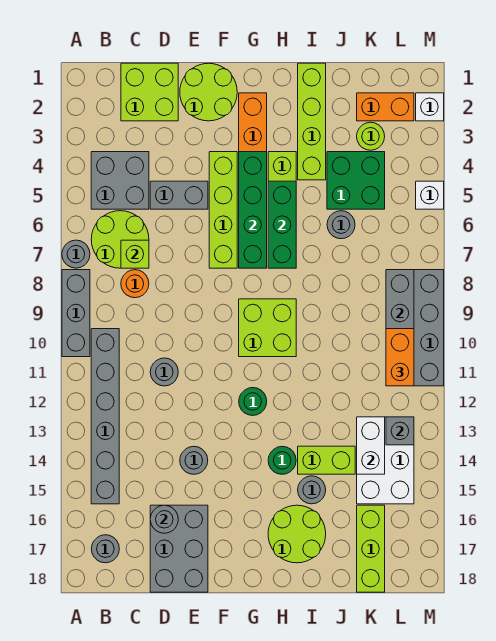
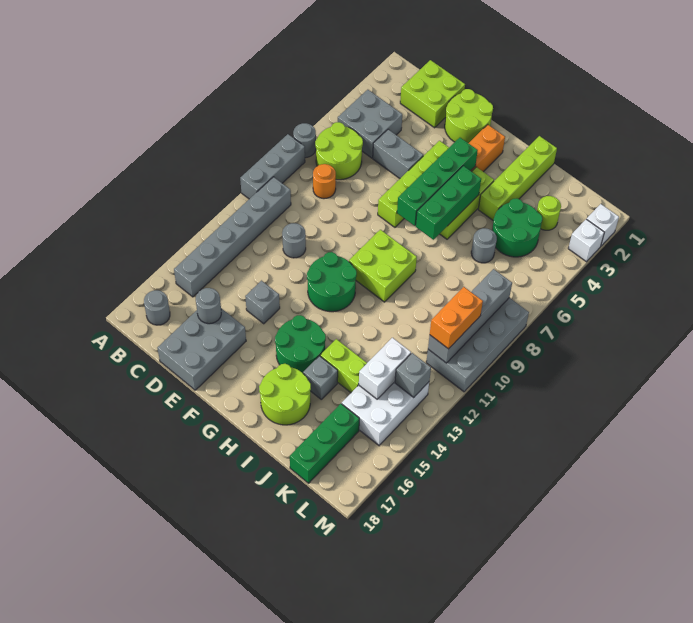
lime brick C7 level 2 -> none
grey round brick E14 level 1 -> grey brick E14 level 1
green round brick G12 level 1 -> green round brick F11:G12 level 1
green round brick H14 level 1 -> green round brick G14:H15 level 1
grey round brick I15 level 1 -> grey brick I15 level 1
green brick J4:K5 level 1 -> green round brick J4:K5 level 1
orange brick K2:L2 level 1 -> none
lime brick K16:K18 level 1 -> green brick K16:K18 level 1
white brick M5 level 1 -> white brick M3 level 1

